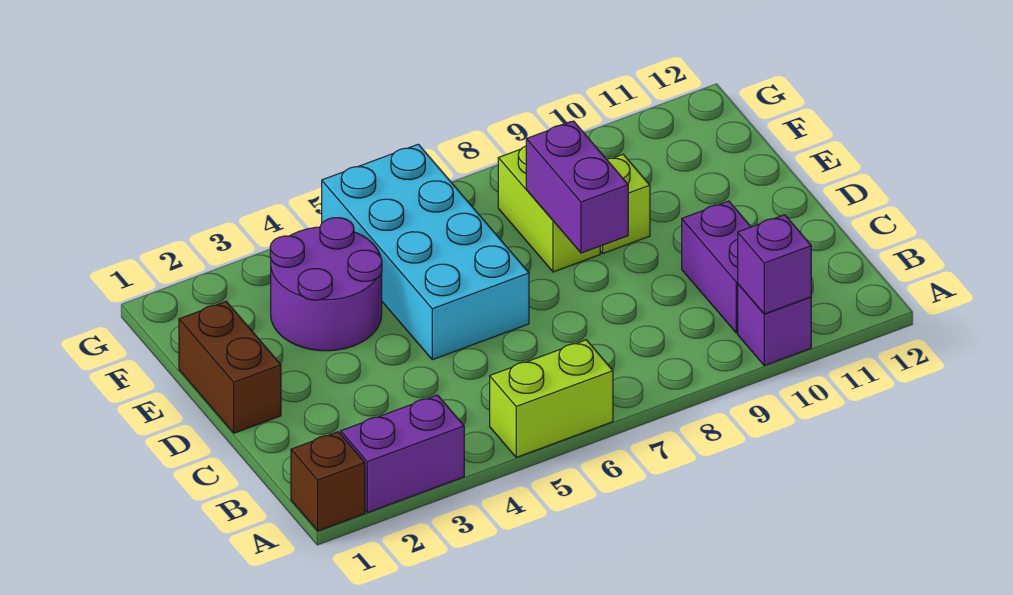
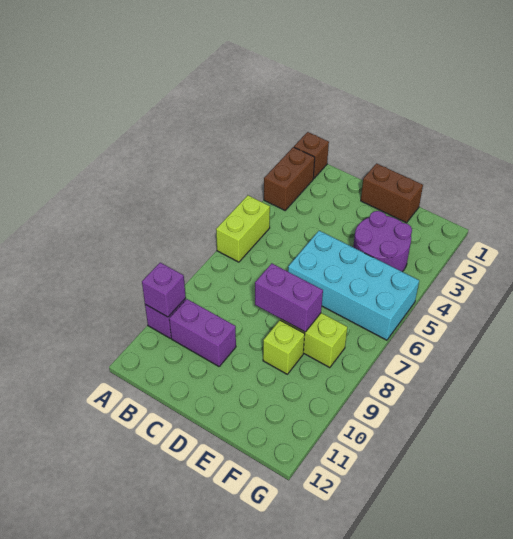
purple brick A2:A3 level 1 -> brown brick A2:A3 level 1

